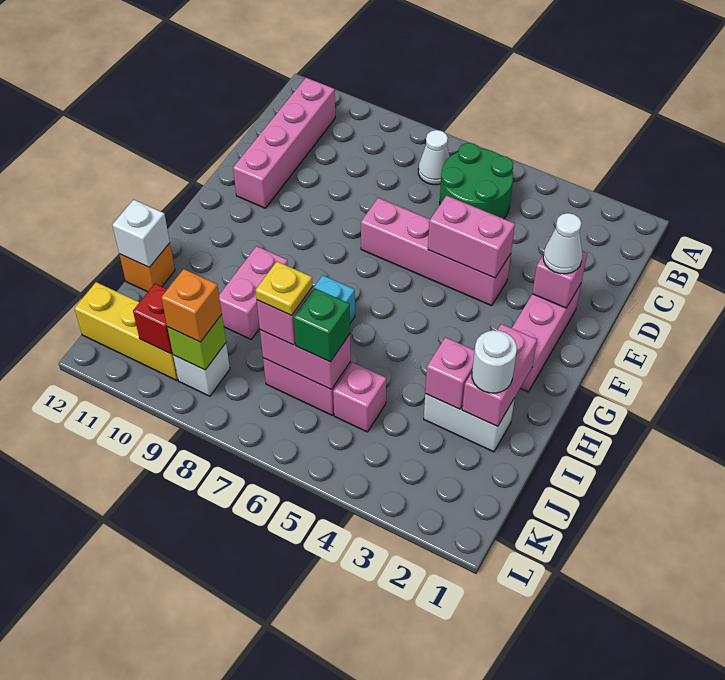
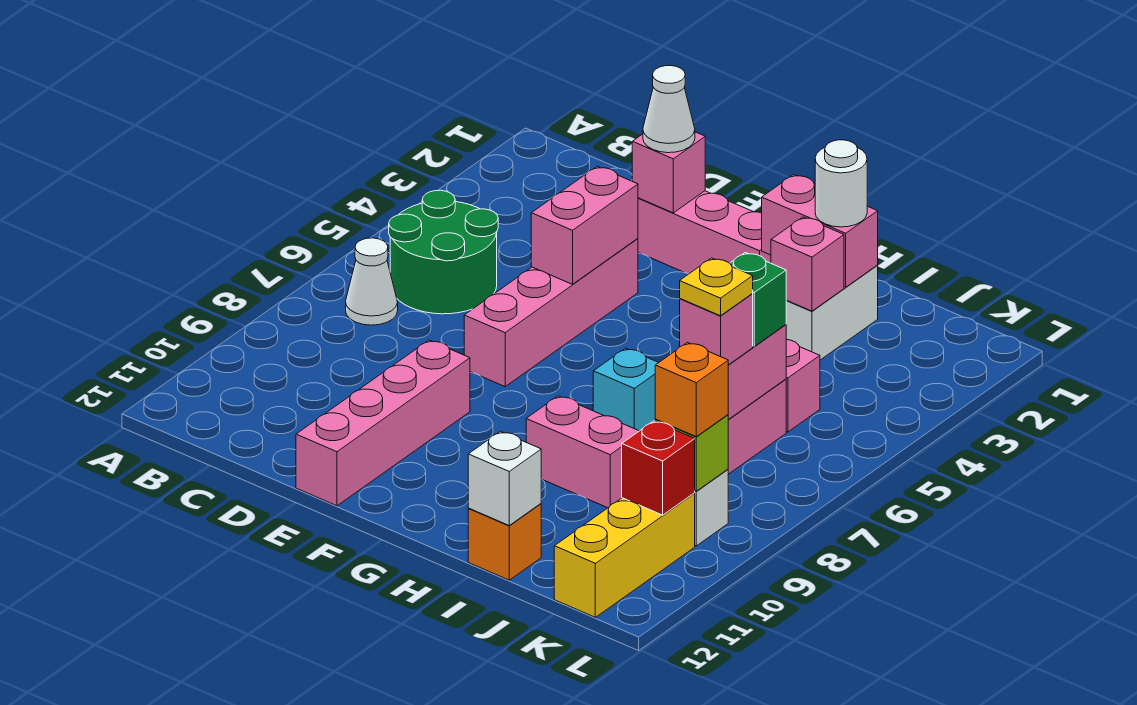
pink brick B11:E11 level 1 -> pink brick E9:E12 level 1

